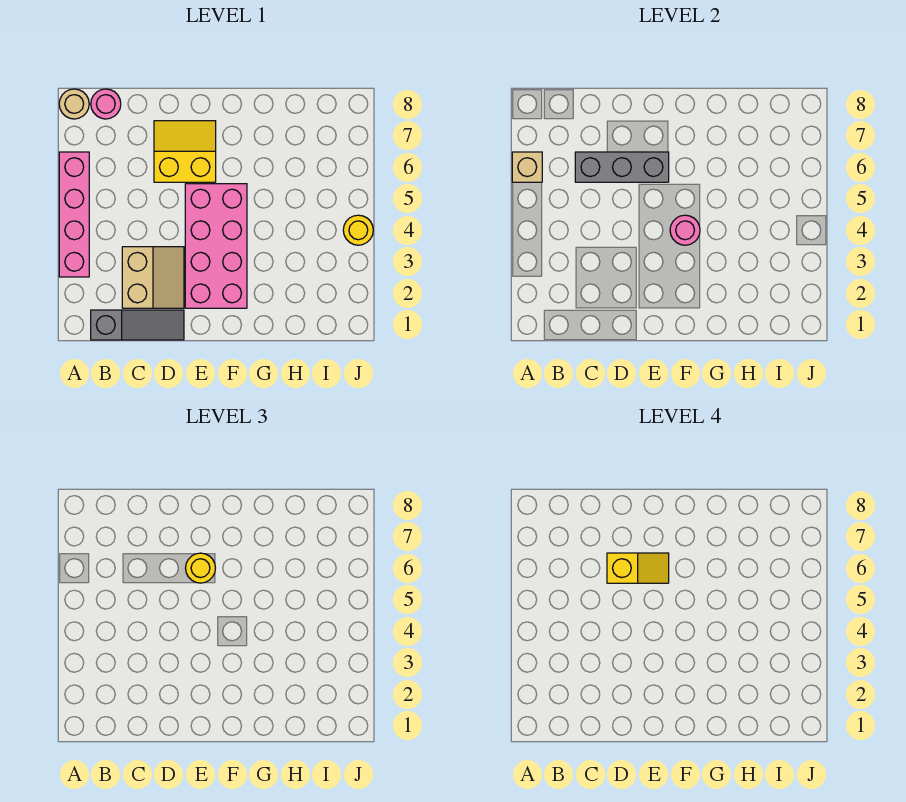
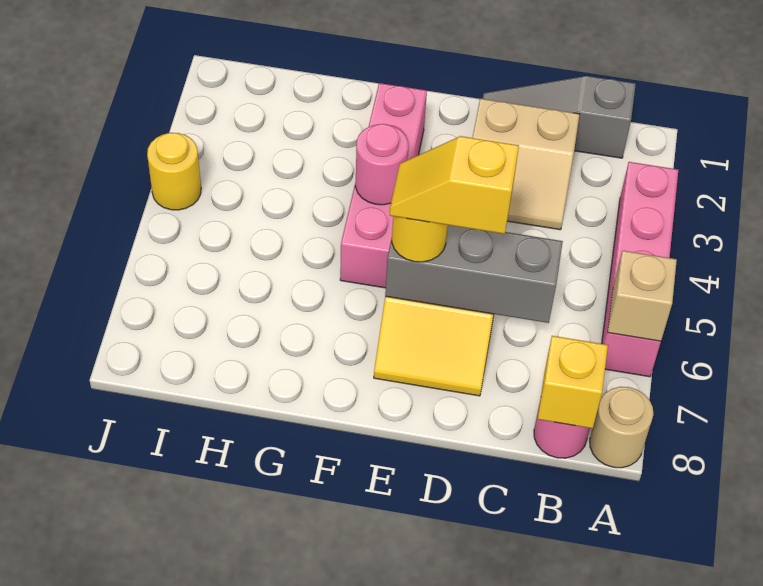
none -> yellow brick B8 level 2
tan slope C2:D3 level 1 top C -> tan slope C2:D3 level 1 top 2
pink brick E2:F5 level 1 -> pink brick F2:F5 level 1

